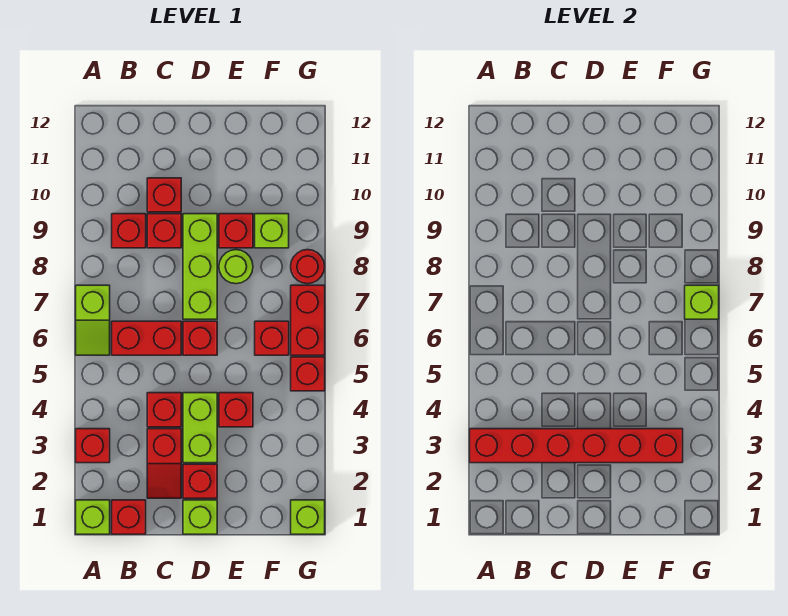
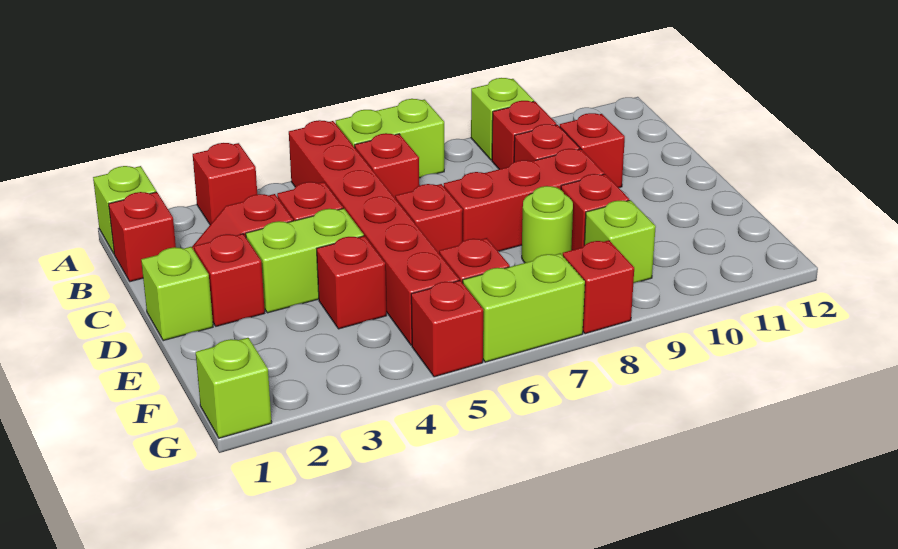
red brick A3:F3 level 2 -> red brick A5:F5 level 1
lime slope A6:A7 level 1 top 7 -> lime brick A6:A7 level 1
red brick B6:C6 level 1 -> red brick B6 level 1
lime brick D7:D9 level 1 -> red brick D7:D9 level 1
red brick G6:G7 level 1 -> lime brick G6:G7 level 1
lime brick G7 level 2 -> lime brick A9 level 1
red round brick G8 level 1 -> red brick G8 level 1

